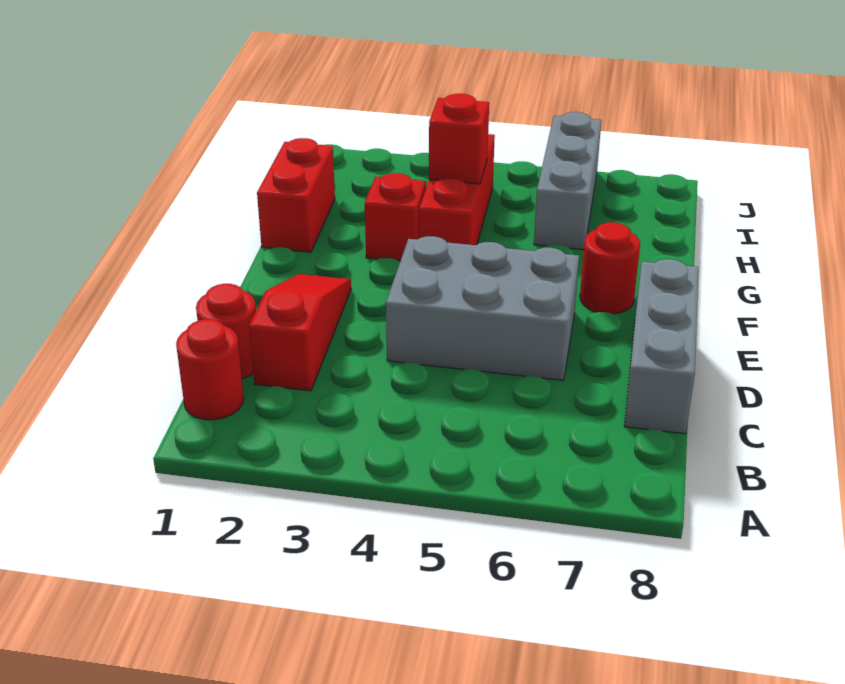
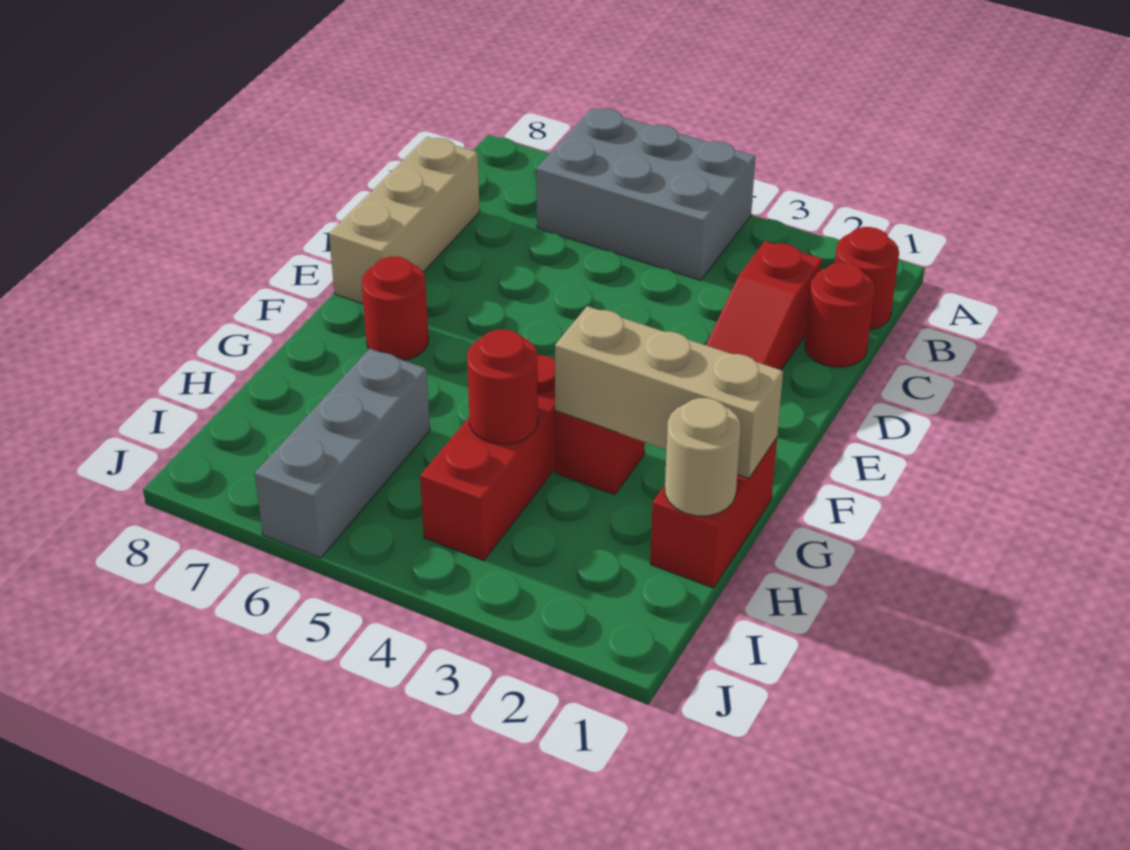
grey brick C8:E8 level 1 -> tan brick C8:E8 level 1
grey brick D4:E6 level 1 -> grey brick A4:B6 level 1
none -> tan brick G1:G3 level 2
none -> tan round brick H1 level 2
red brick H4 level 2 -> red round brick H4 level 2

